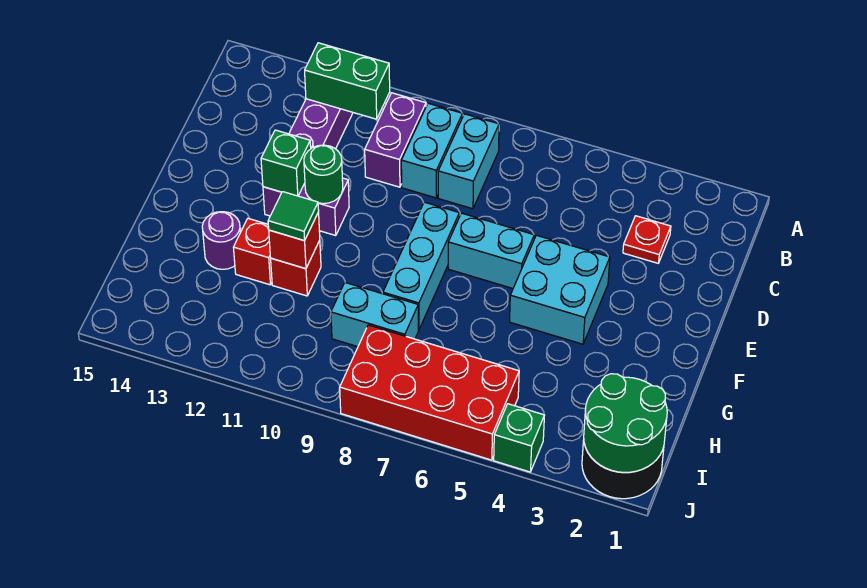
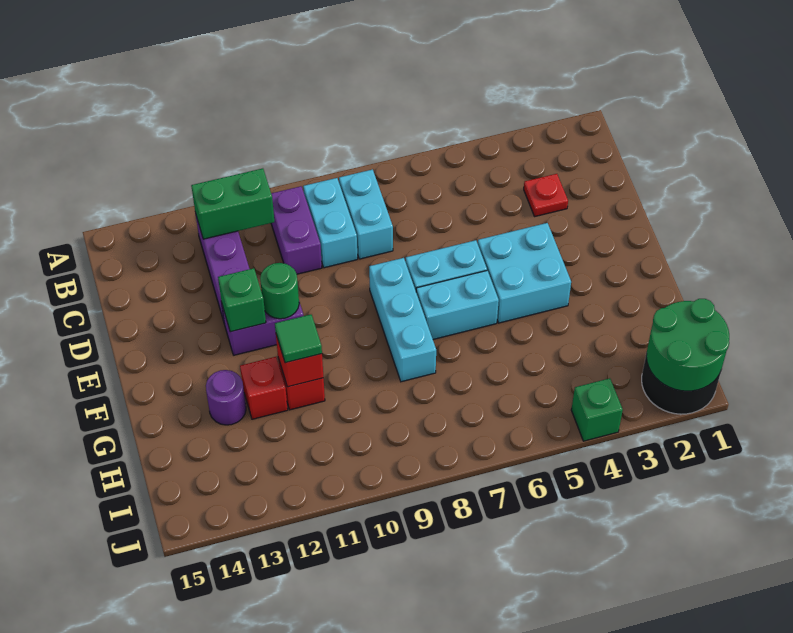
cyan brick H8:H9 level 1 -> cyan brick F6:F7 level 1
red brick I5:J8 level 1 -> none

